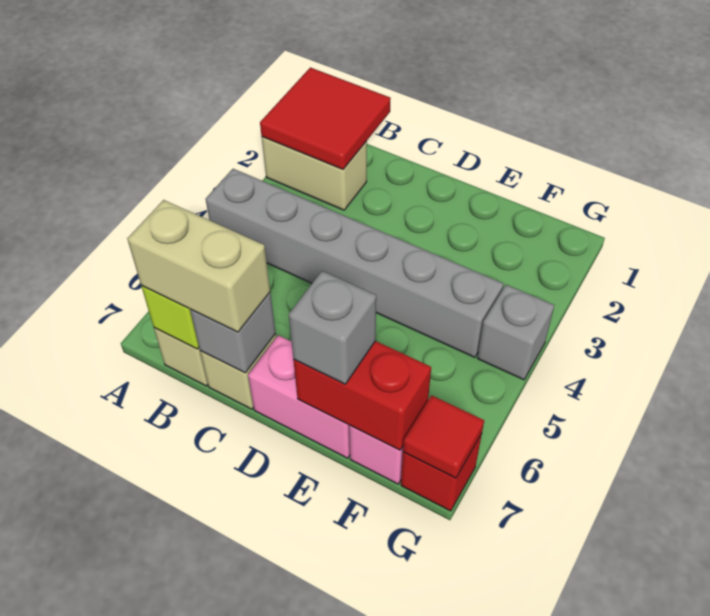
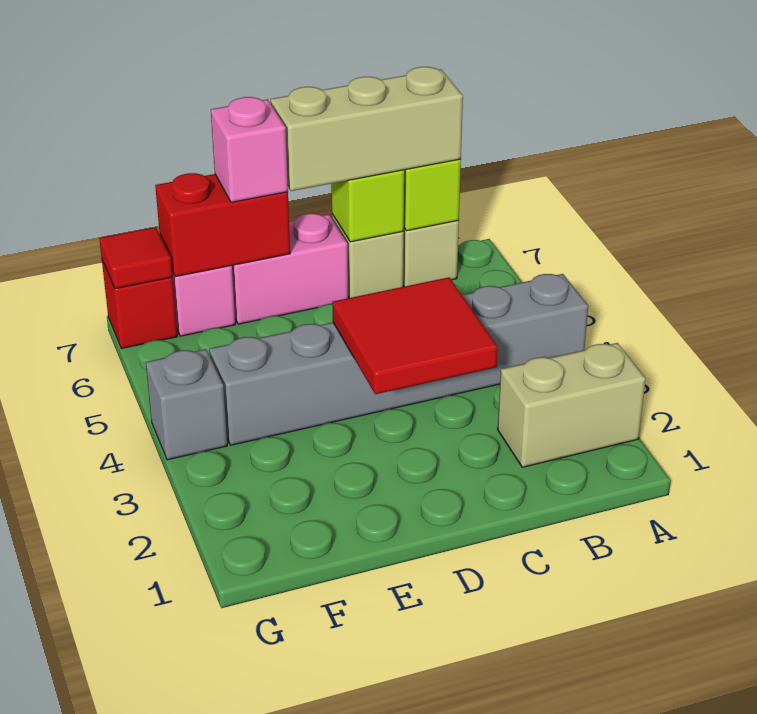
red tile A1:B2 level 2 -> red tile C3:D4 level 2
tan brick B7:C7 level 3 -> tan brick B7:D7 level 3
grey brick C7 level 2 -> lime brick C7 level 2
grey brick E7 level 3 -> pink brick E7 level 3

